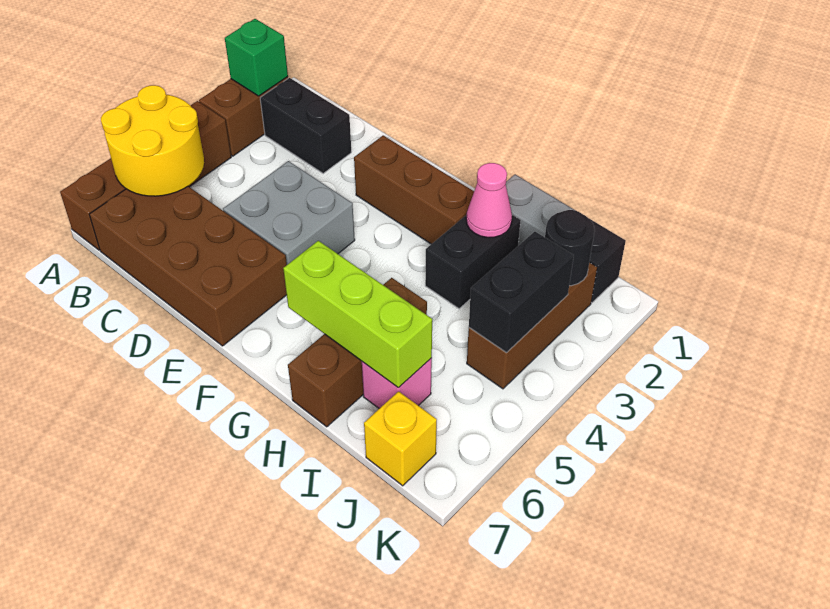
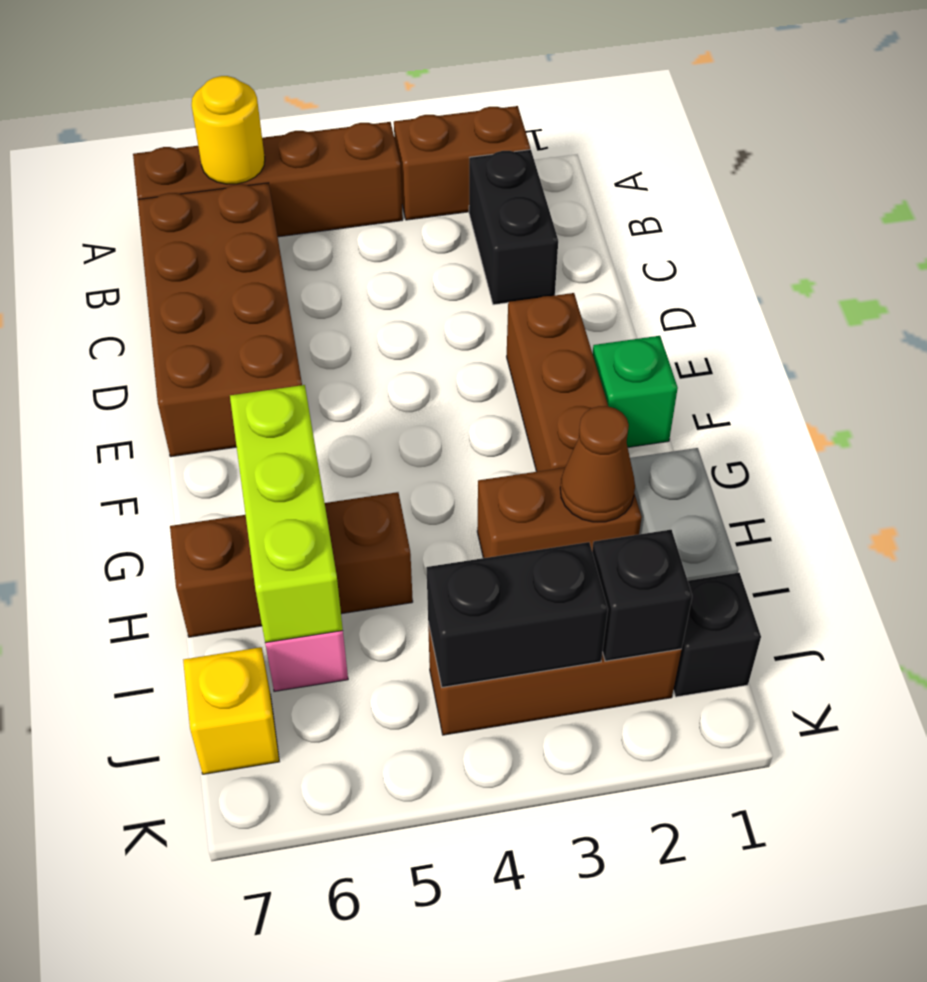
green brick A2 level 2 -> green brick F1 level 1
yellow round brick A5:B6 level 2 -> yellow round brick A6 level 2
grey brick D4:E5 level 1 -> none
black brick H2:H3 level 1 -> brown brick H2:H3 level 1
pink cone H2 level 2 -> brown cone H2 level 2
black round brick J2 level 2 -> black brick J2 level 2

